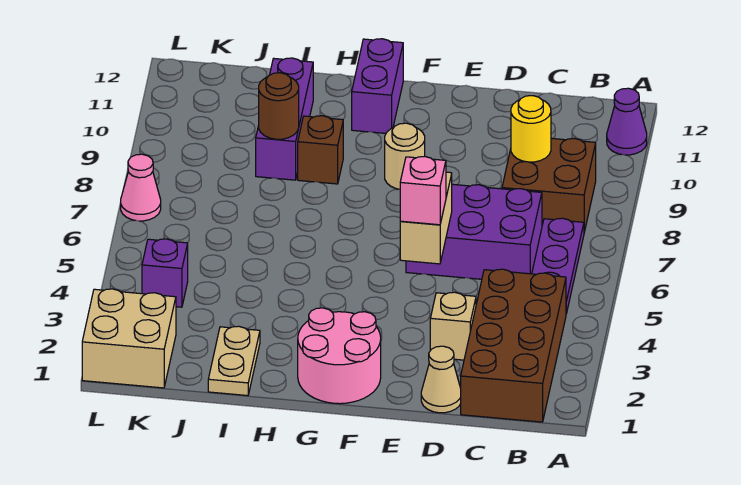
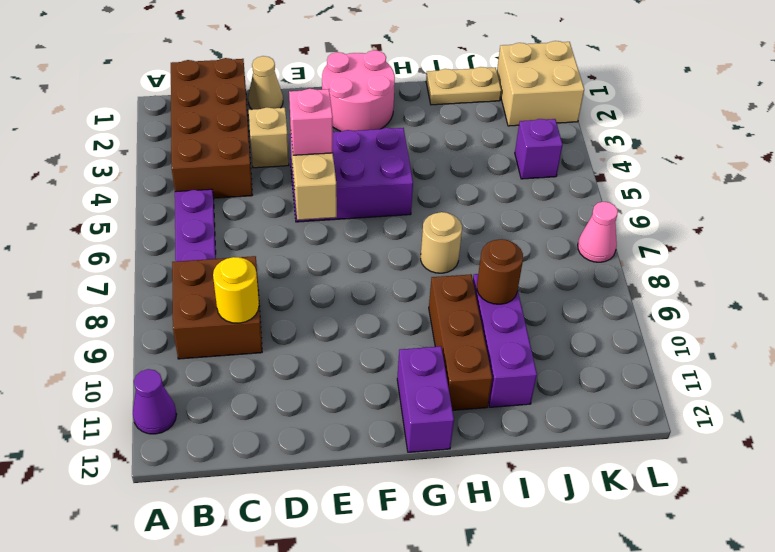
purple brick C6:E7 level 1 -> purple brick E4:G5 level 1
tan round brick F9 level 1 -> tan round brick H7 level 1
brown brick H9 level 1 -> brown brick H9:H11 level 1
tan plate I1:I2 level 1 -> tan plate I1:J1 level 1

